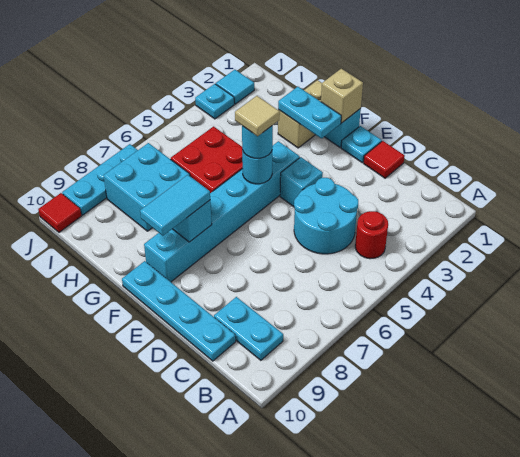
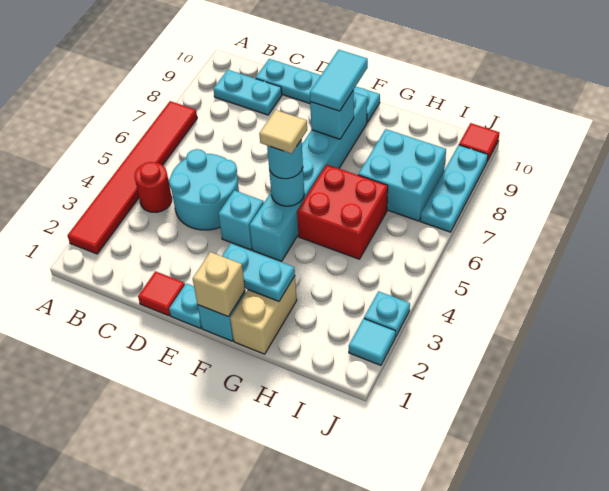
none -> red tile A2:A7 level 1

